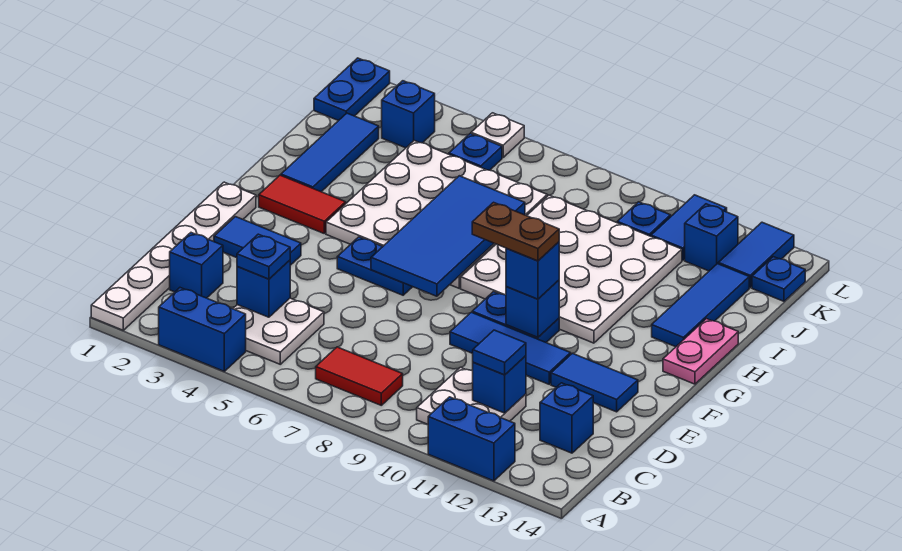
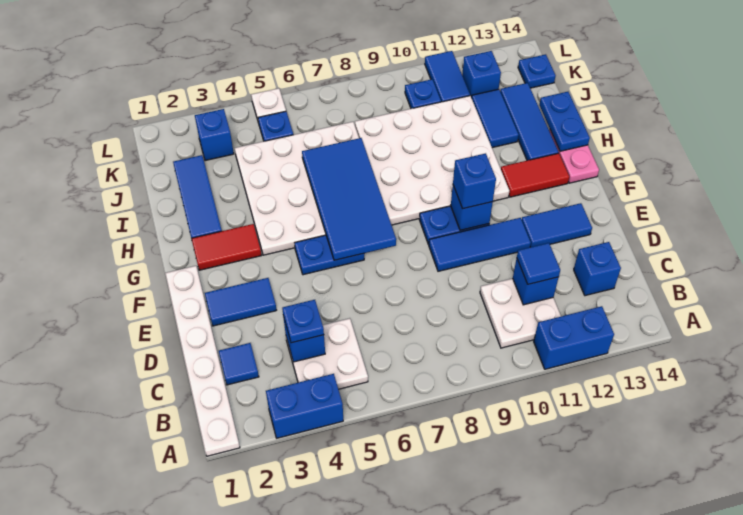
red tile B7:B8 level 1 -> red tile G12:G13 level 1
blue brick C2 level 1 -> blue tile C2 level 1
brown plate F9:F10 level 4 -> none
blue plate K1:L1 level 1 -> blue plate H14:I14 level 2
blue tile K13:L13 level 1 -> blue tile I12:J12 level 1

